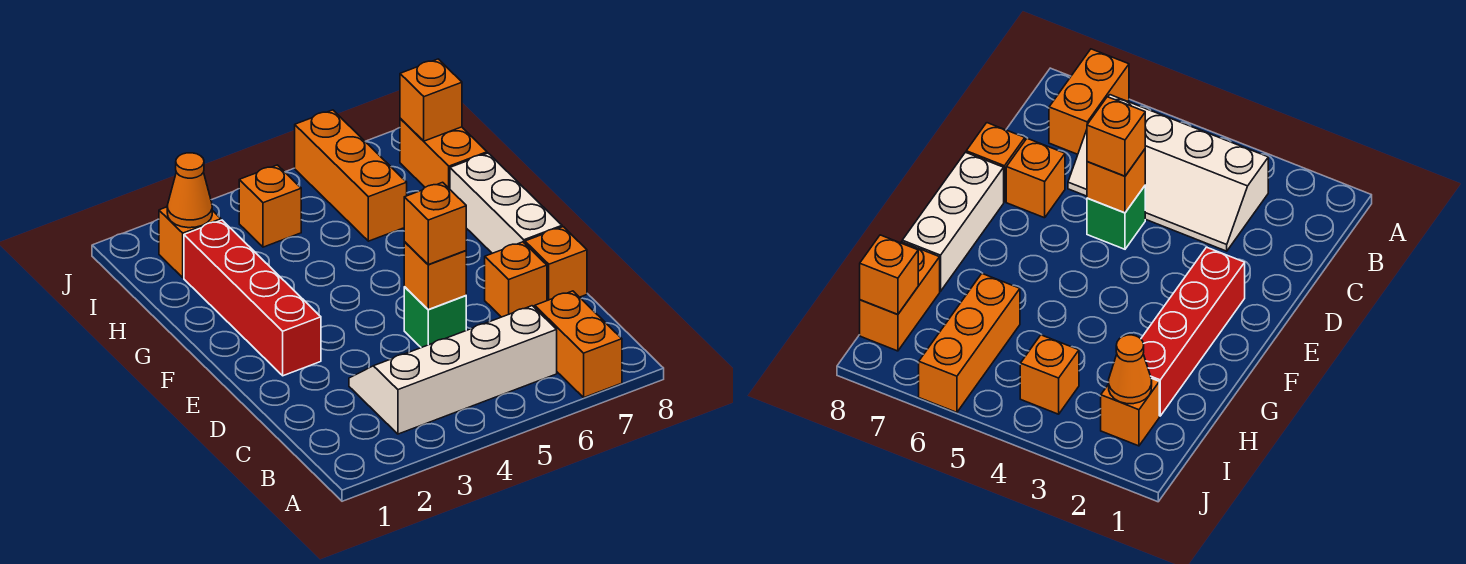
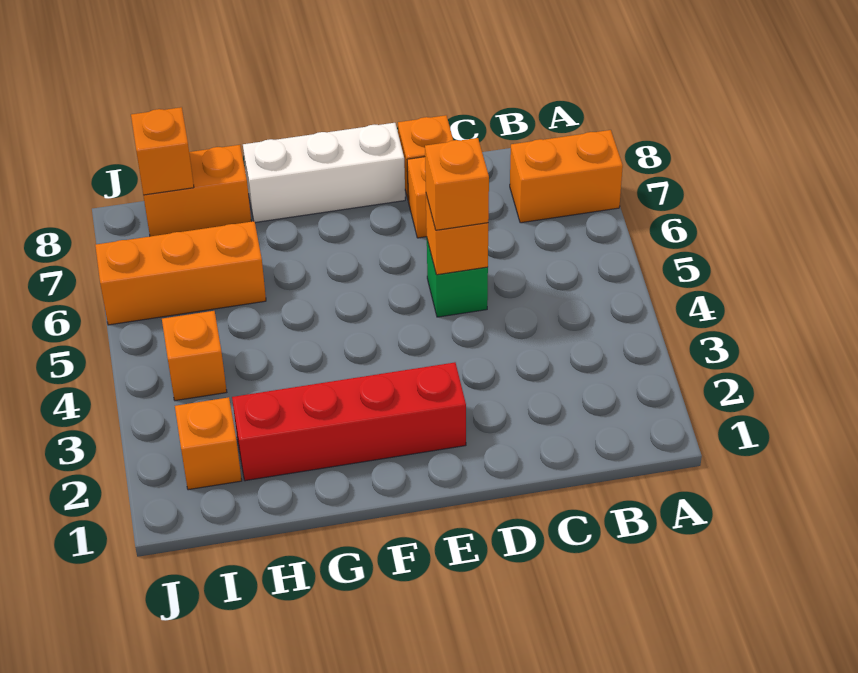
white slope B3:C6 level 1 top B -> none
orange cone I2 level 2 -> none

